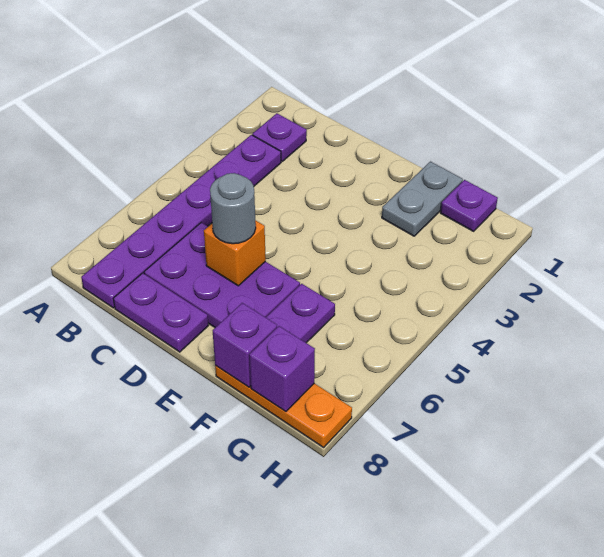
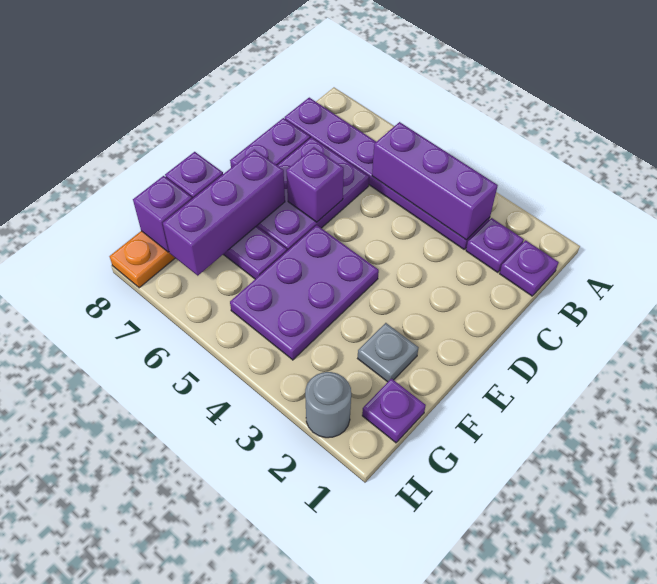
none -> purple plate B1 level 1
none -> purple brick B3:B5 level 2
orange brick D6 level 2 -> purple brick D6 level 2
grey round brick D6 level 3 -> grey round brick H2 level 1
none -> purple plate E4:G5 level 1
none -> purple brick E7:G7 level 2
grey plate F1:F2 level 1 -> grey plate F2 level 1

